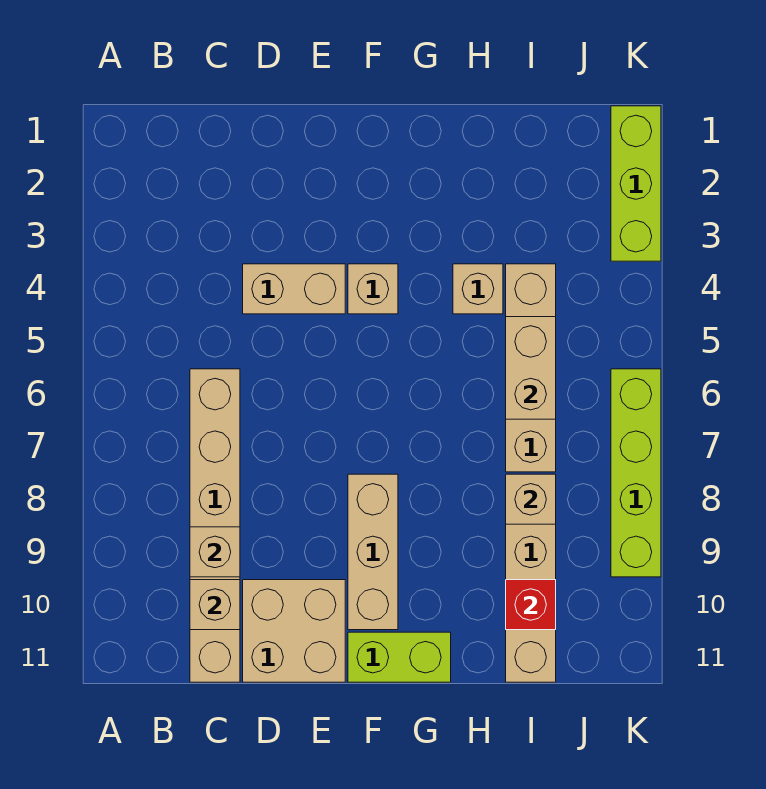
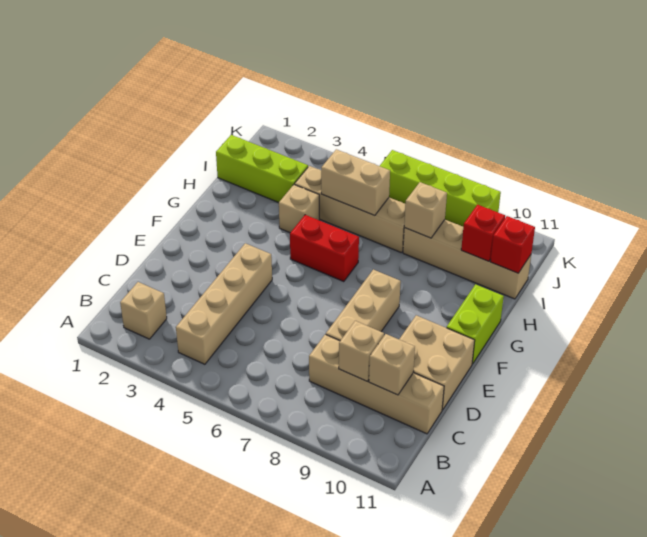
tan brick C6:C11 level 1 -> tan brick C8:C11 level 1
tan brick D4:E4 level 1 -> tan brick B4:E4 level 1
tan brick F4 level 1 -> tan brick B2 level 1
tan brick F8:F10 level 1 -> tan brick D8:F8 level 1
none -> red brick G5:G6 level 1
none -> red brick I11 level 2
lime brick K1:K3 level 1 -> lime brick I1:I3 level 1

